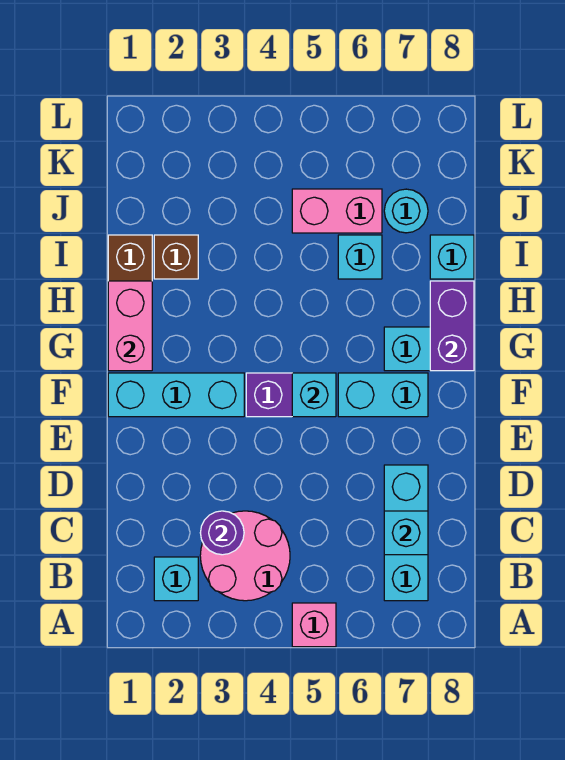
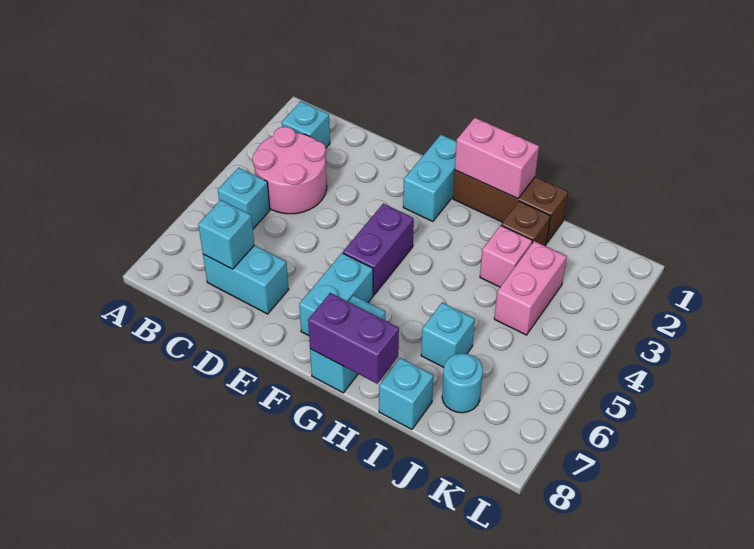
pink brick A5 level 1 -> pink brick I3 level 1
cyan brick B7:D7 level 1 -> cyan brick C7:D7 level 1
purple round brick C3 level 2 -> none
cyan brick F1:F3 level 1 -> cyan brick F1:F2 level 1
cyan brick F5 level 2 -> cyan brick B5 level 1
pink brick J5:J6 level 1 -> pink brick J3:J4 level 1

